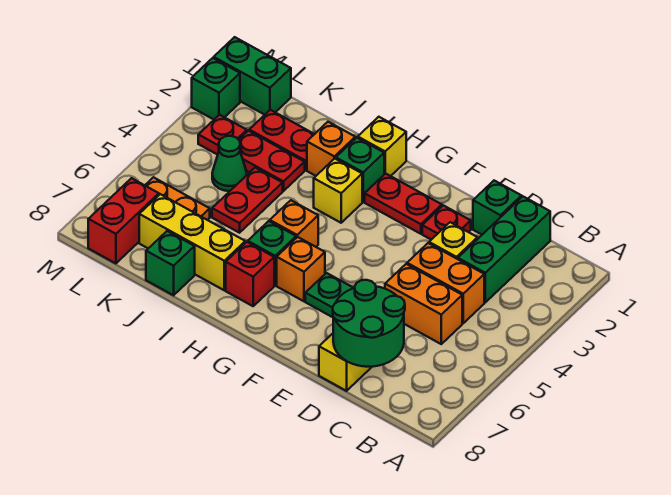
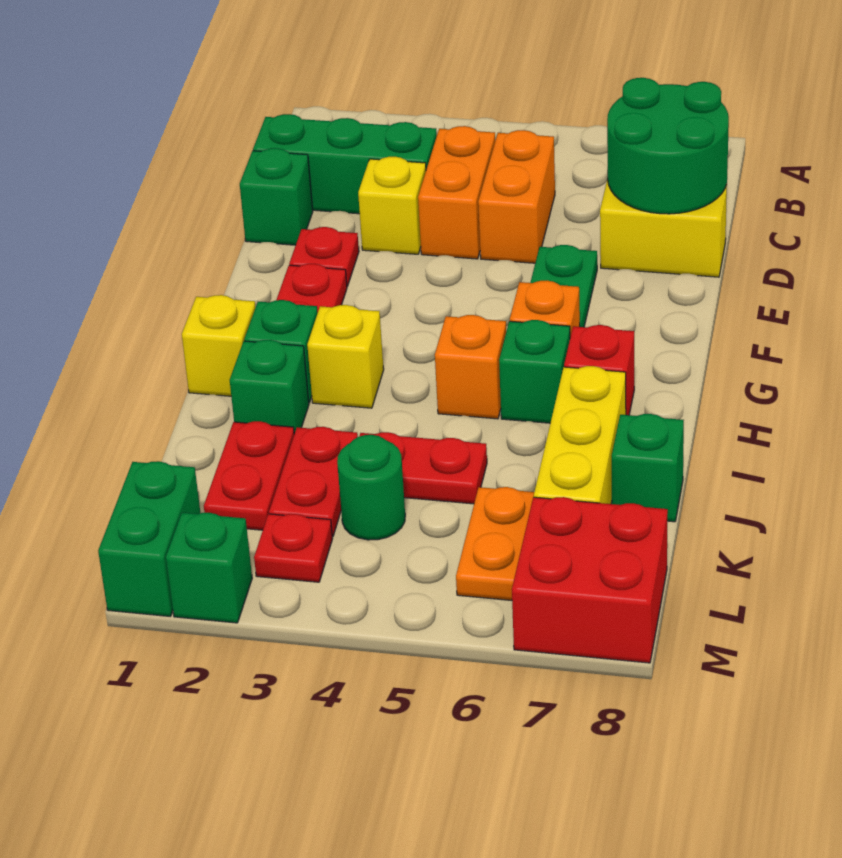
orange brick I2 level 1 -> green brick I2 level 1
green cone K4 level 1 -> green round brick K4 level 1
red brick L7:L8 level 1 -> red brick L7:M8 level 1

